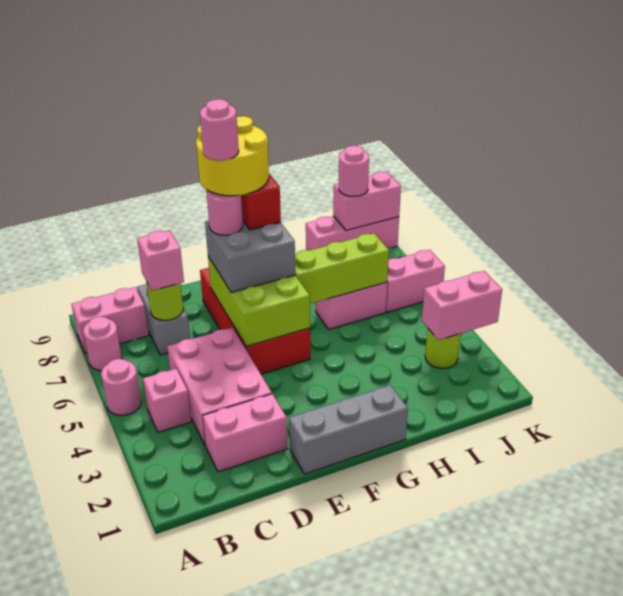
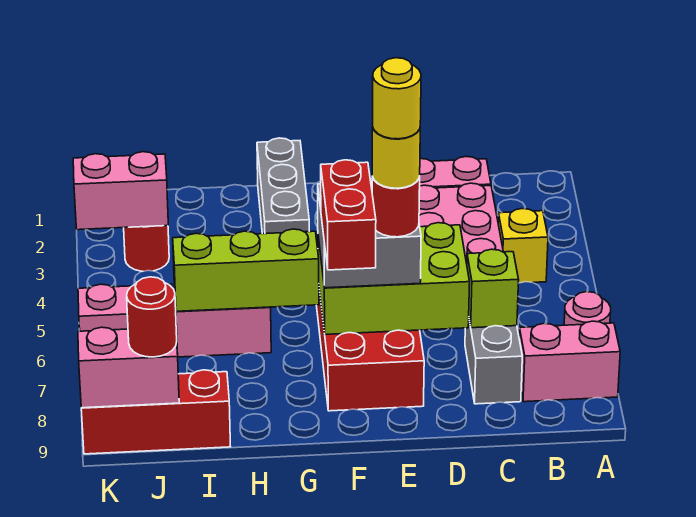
pink round brick A5 level 1 -> none
pink brick B4 level 1 -> yellow brick B4 level 1
lime round brick C7 level 2 -> lime brick C7 level 2
pink brick C7 level 3 -> none
grey brick E1:G1 level 1 -> grey brick G1:G3 level 1
lime brick E5:F7 level 2 -> lime brick D6:F7 level 2
pink round brick E7 level 4 -> red round brick E7 level 4
yellow round brick E7:F8 level 5 -> yellow round brick E7 level 5
pink round brick E7 level 6 -> yellow round brick E7 level 6
pink brick I9:K9 level 1 -> red brick I9:K9 level 1
lime round brick J3 level 1 -> red round brick J3 level 1
pink round brick J9 level 3 -> red round brick J9 level 3

